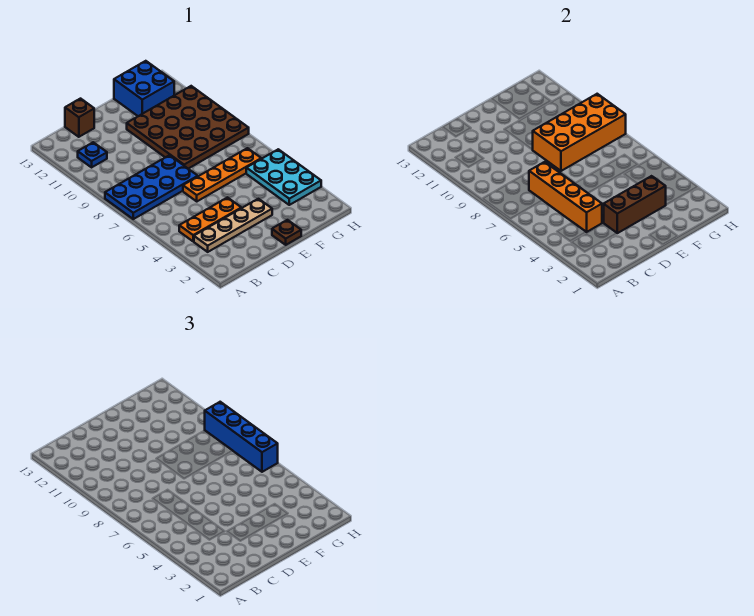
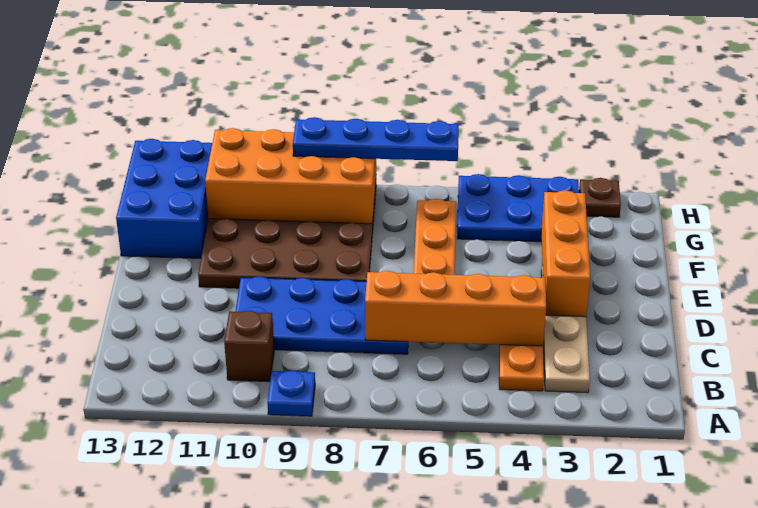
blue plate A7:D8 level 1 -> blue plate C7:D10 level 1
blue plate B11 level 1 -> blue plate A9 level 1
brown brick C13 level 1 -> brown brick B10 level 1
brown brick D3:F3 level 2 -> orange brick D3:F3 level 2
brown plate E1 level 1 -> brown plate H2 level 1
orange brick E8:H9 level 2 -> orange brick G8:H11 level 2
blue brick F12:G13 level 1 -> blue brick F12:H13 level 1
cyan plate G3:H5 level 1 -> blue plate G3:H5 level 1
blue brick H6:H9 level 3 -> blue plate H6:H9 level 3

